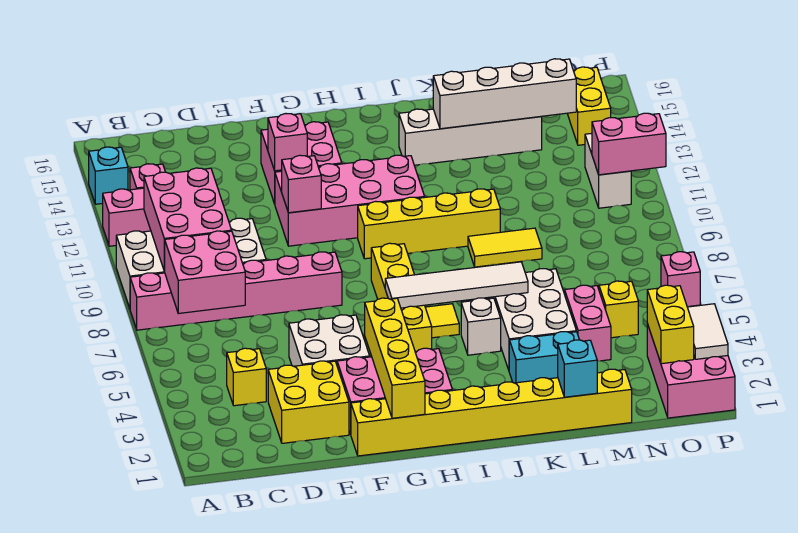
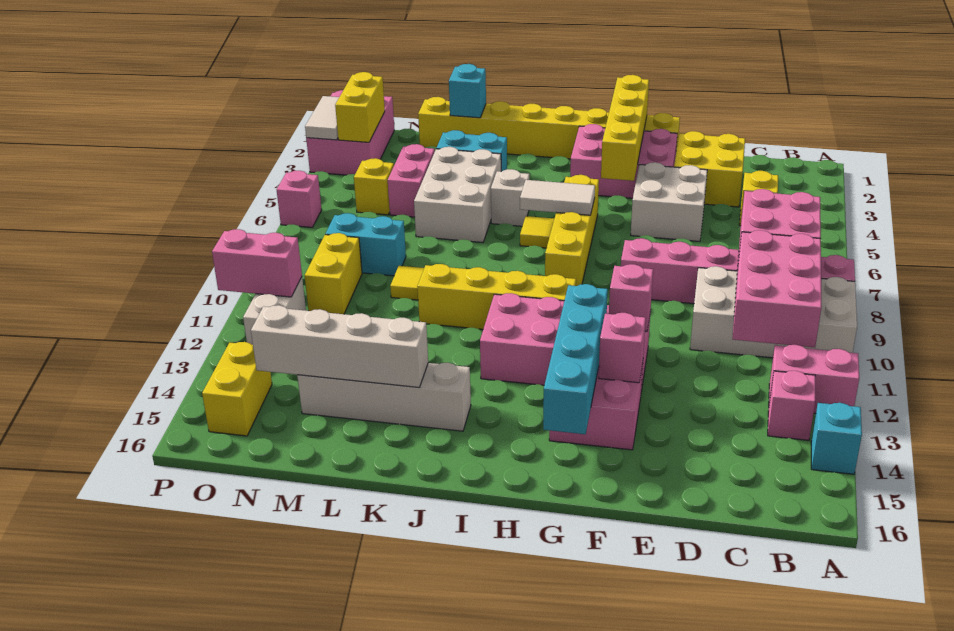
none -> cyan brick G12:G15 level 2
white tile H6:K6 level 2 -> white tile H6:I6 level 2
none -> cyan brick M8:N8 level 1
none -> yellow brick N9:N10 level 1

